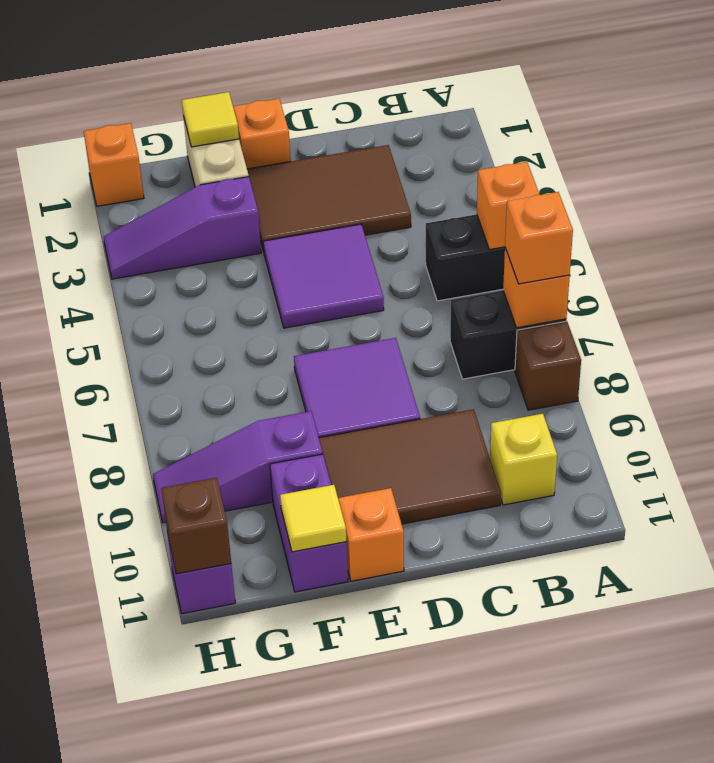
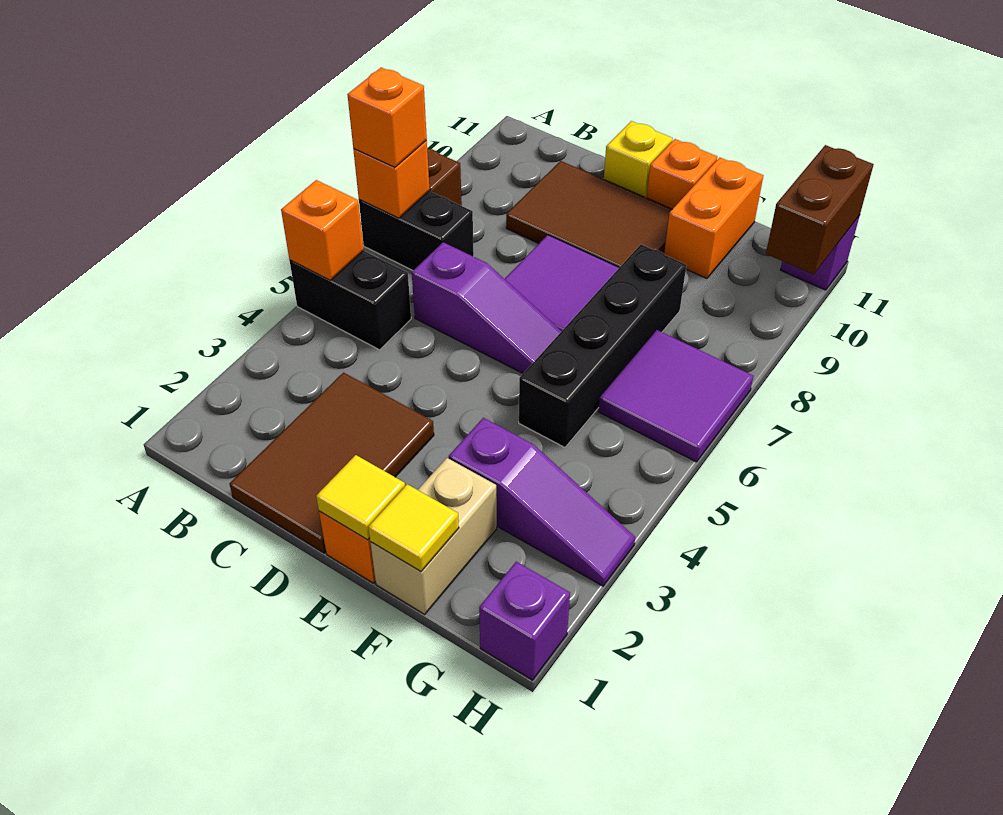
yellow brick B10 level 1 -> yellow brick D11 level 1
brown tile C2:E3 level 1 -> brown tile C1:D3 level 1
purple tile D4:E5 level 1 -> purple tile G6:H7 level 1
none -> black brick F5:F8 level 1
purple slope F9:H9 level 1 top F -> purple slope C6:E6 level 1 top C
purple brick F10:F11 level 1 -> orange brick F10:F11 level 1
yellow tile F11 level 2 -> yellow tile E1 level 2
orange brick H1 level 1 -> purple brick H1 level 1
brown brick H11 level 2 -> brown brick H10:H11 level 2

